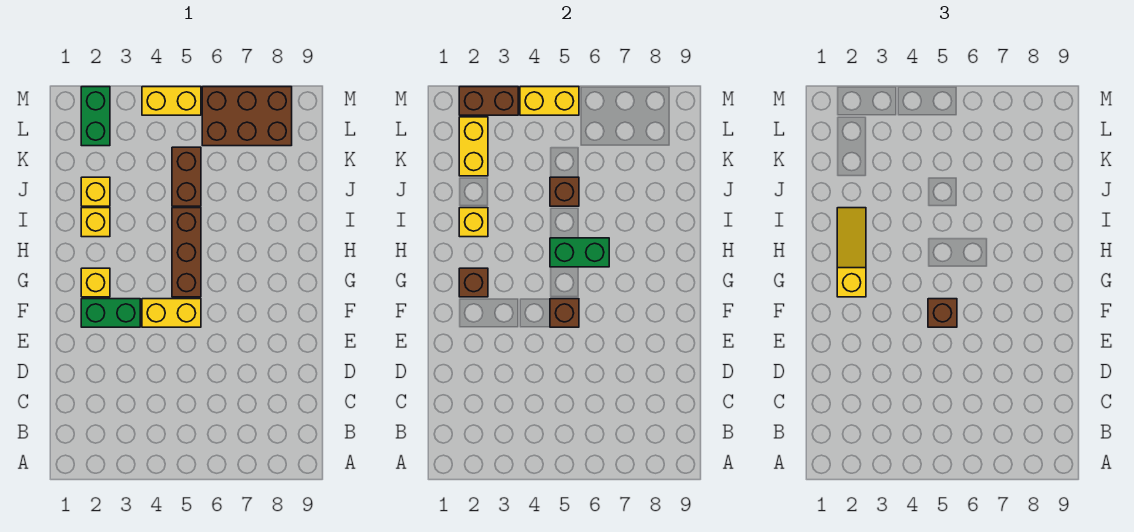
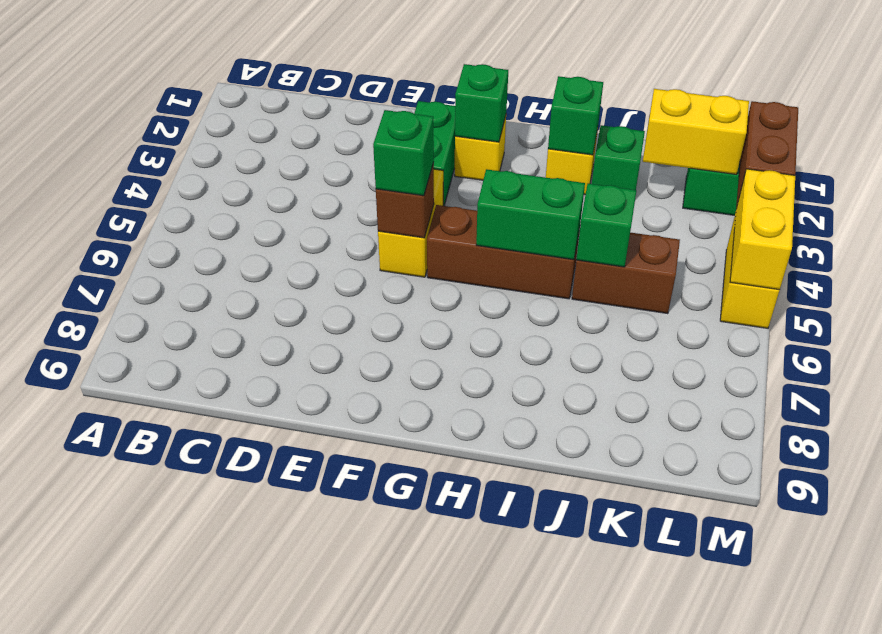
brown brick F5 level 3 -> green brick F5 level 3
brown brick G2 level 2 -> green brick G2 level 2
yellow slope G2:I2 level 3 top G -> none
green brick H5:H6 level 2 -> green brick H5:I5 level 2
yellow brick I2 level 2 -> green brick I2 level 2
yellow brick J2 level 1 -> green brick J2 level 1
brown brick J5 level 2 -> green brick J5 level 2
brown brick L6:M8 level 1 -> none

